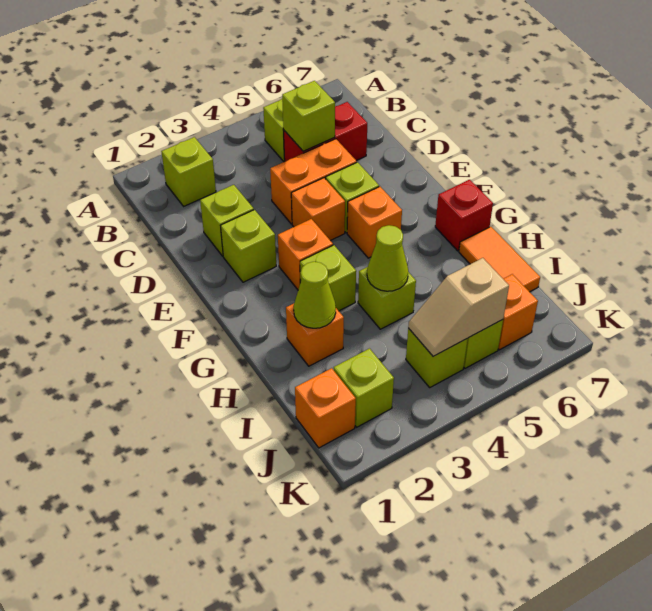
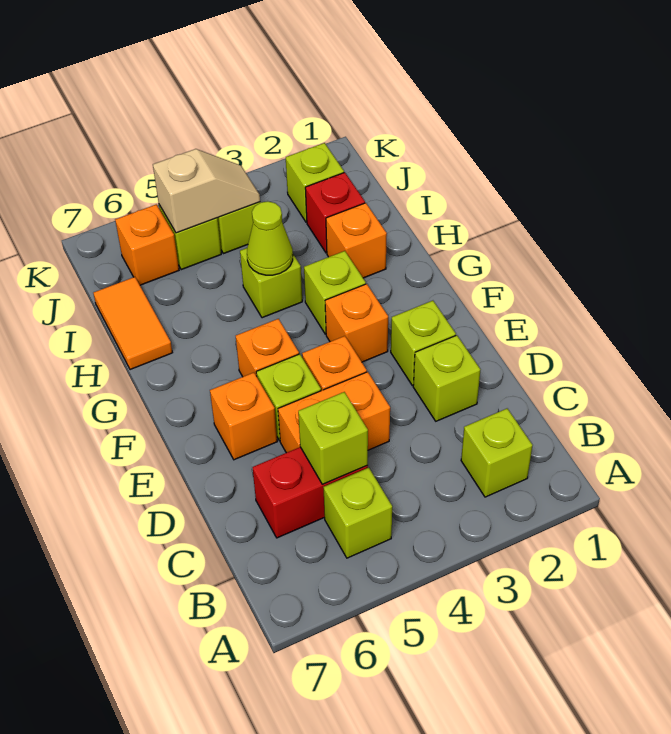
red brick G7 level 1 -> red brick I2 level 1
lime cone H2 level 2 -> none
orange brick J1 level 1 -> orange brick E6 level 1

